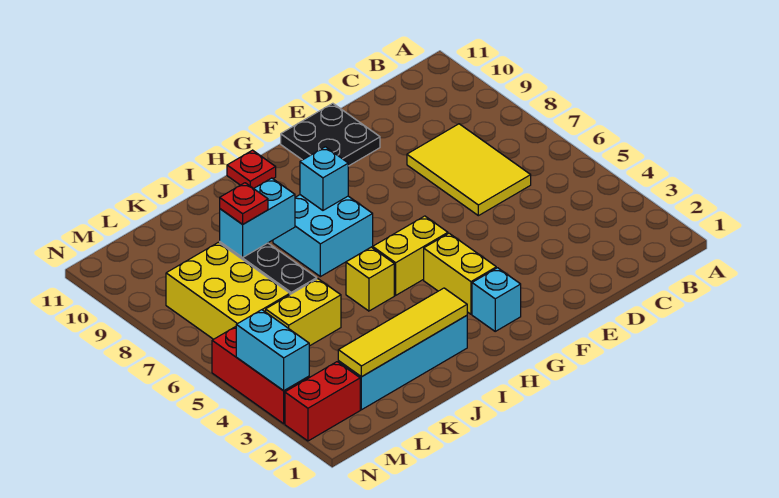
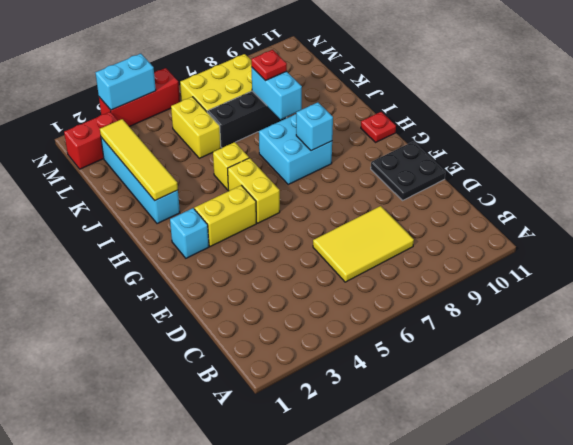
red brick M2:N2 level 1 -> red brick M1:M2 level 1

